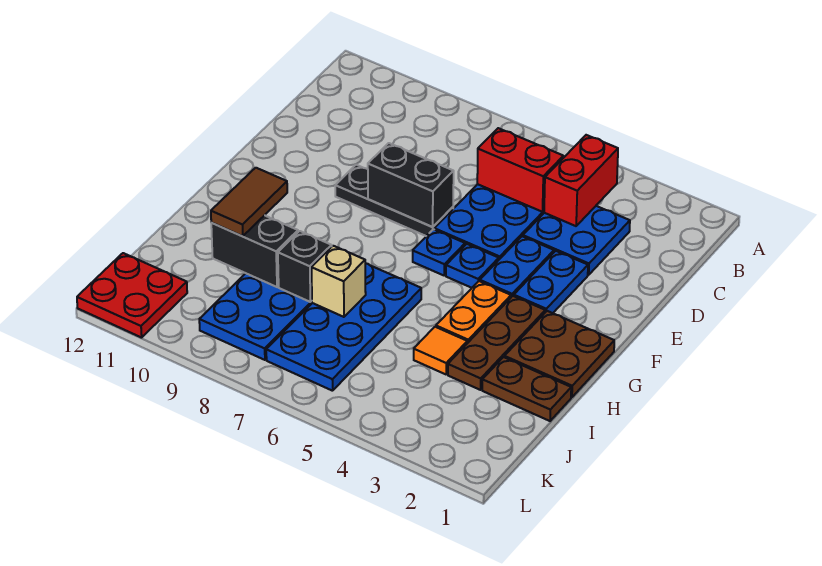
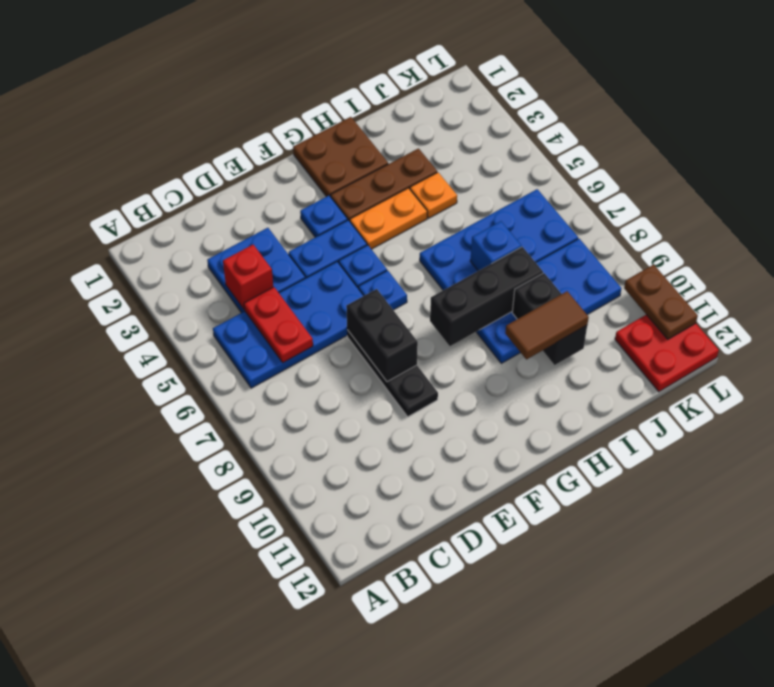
red brick B4:C4 level 2 -> red brick C4 level 2
red brick C5:C6 level 2 -> red plate C5:C6 level 2
blue plate E3:F3 level 1 -> blue plate F3 level 1
brown plate I1:I2 level 1 -> brown plate L10:L11 level 2
orange tile I4 level 1 -> orange plate I4 level 1
tan brick I7 level 2 -> blue brick I7 level 2
black brick I8 level 2 -> black brick G8:I8 level 2

